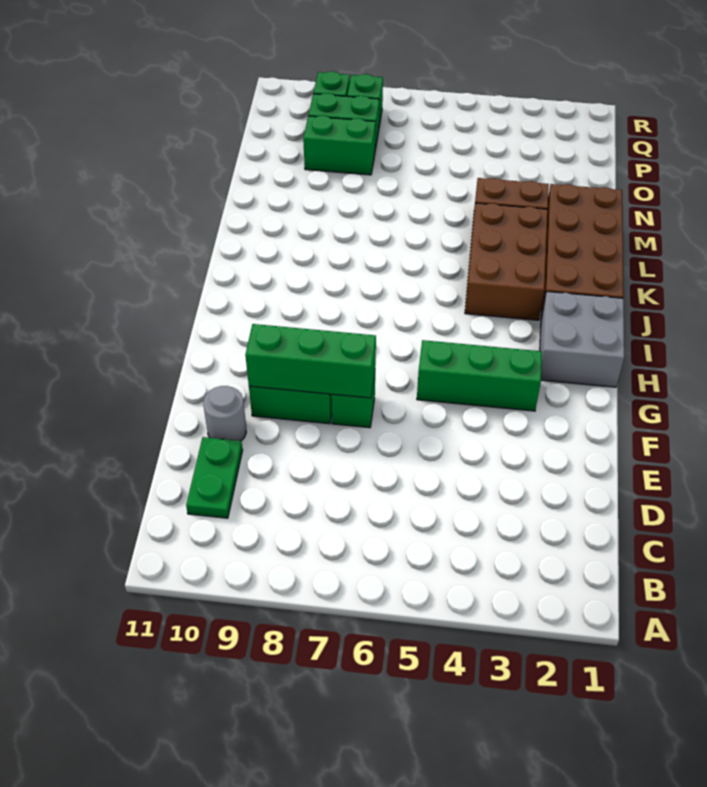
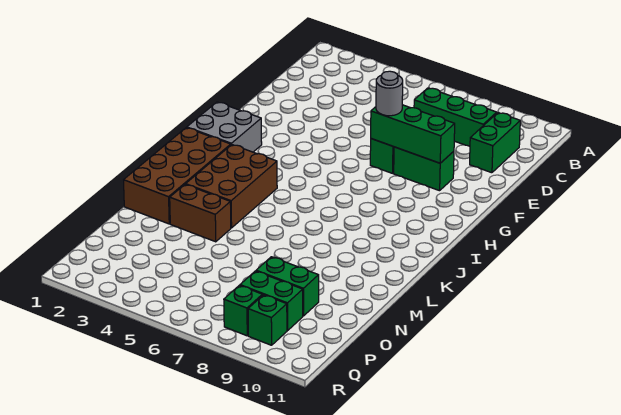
green plate C10:D10 level 1 -> green brick C10:D10 level 1
grey round brick E10 level 1 -> grey round brick F7 level 3
green brick G3:G5 level 1 -> green brick C7:C9 level 1

